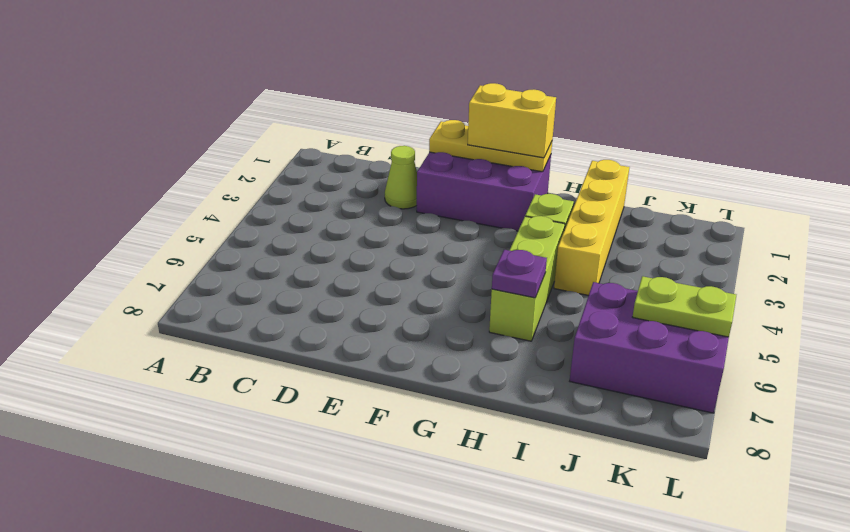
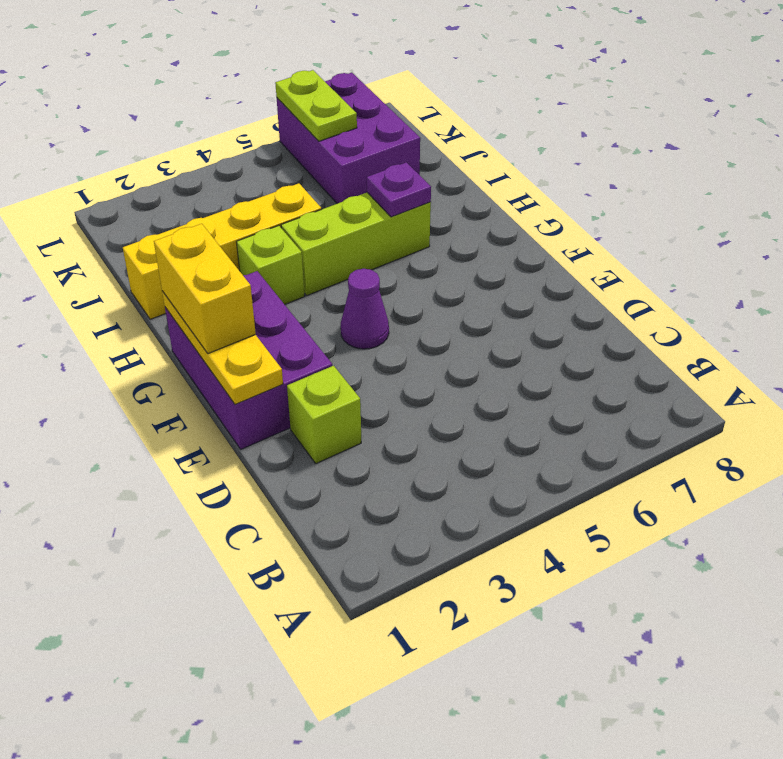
lime cone D2 level 1 -> lime brick D2 level 1
none -> purple cone F4 level 1

